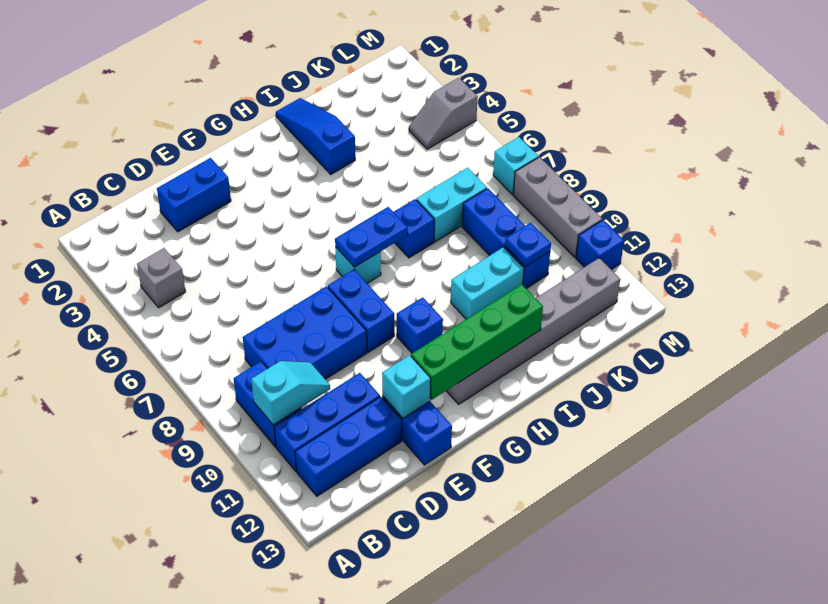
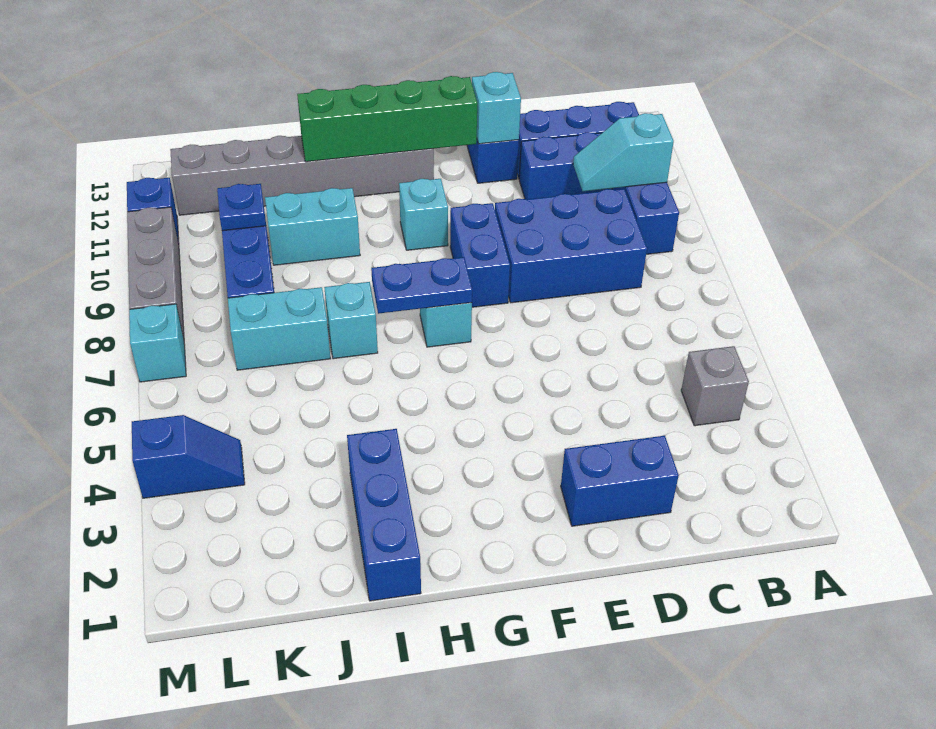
blue brick G10 level 1 -> cyan brick G10 level 1
blue slope I1:I3 level 1 top 3 -> blue brick I1:I3 level 1
blue brick I7 level 1 -> cyan brick I7 level 1
grey slope L4:M4 level 1 top M -> blue slope L4:M4 level 1 top M

